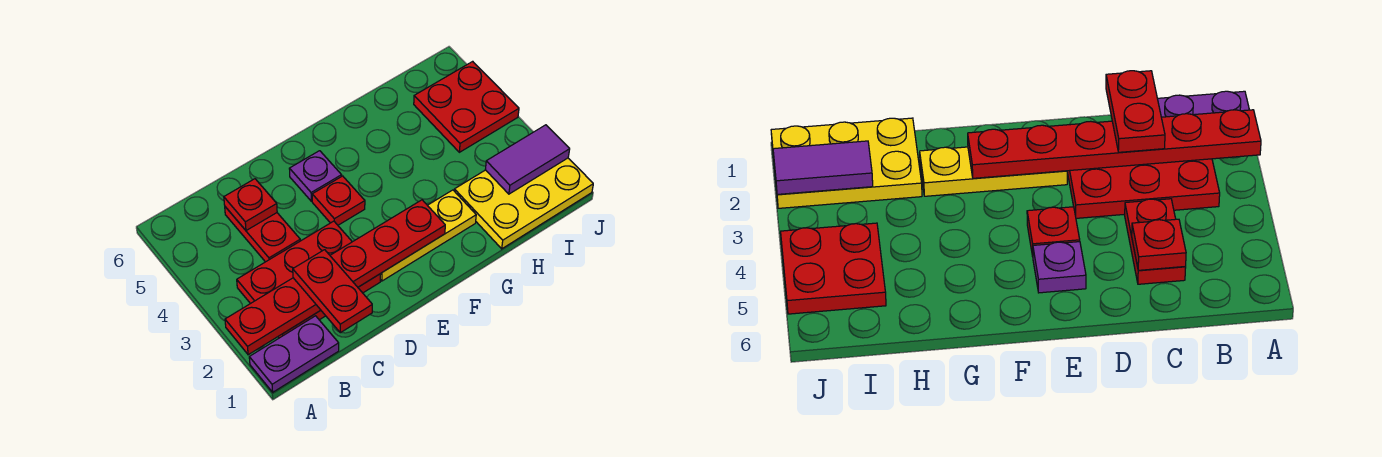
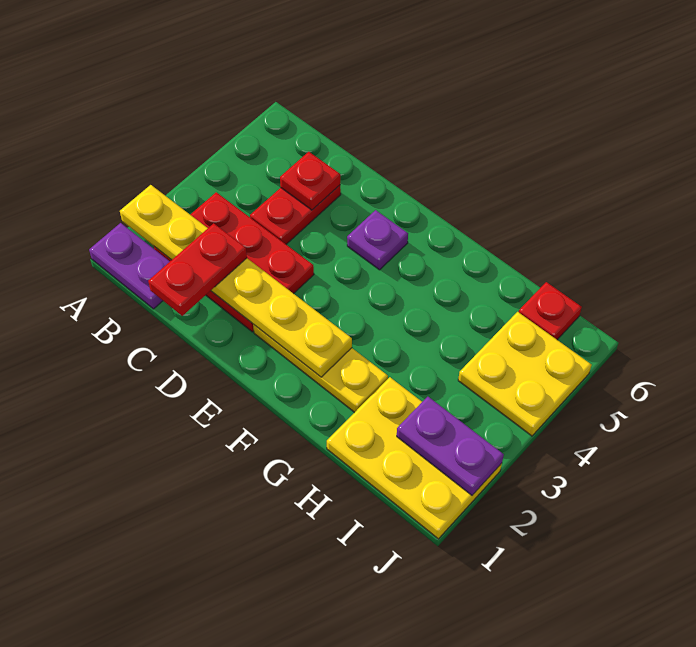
red plate A2:F2 level 2 -> yellow plate A2:F2 level 2
red plate E4 level 1 -> red plate I6 level 1
purple tile I2:J2 level 2 -> purple plate I2:J2 level 2
red plate I4:J5 level 1 -> yellow plate I4:J5 level 1

